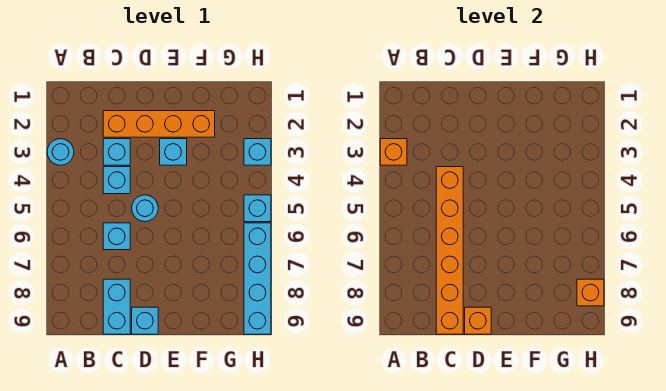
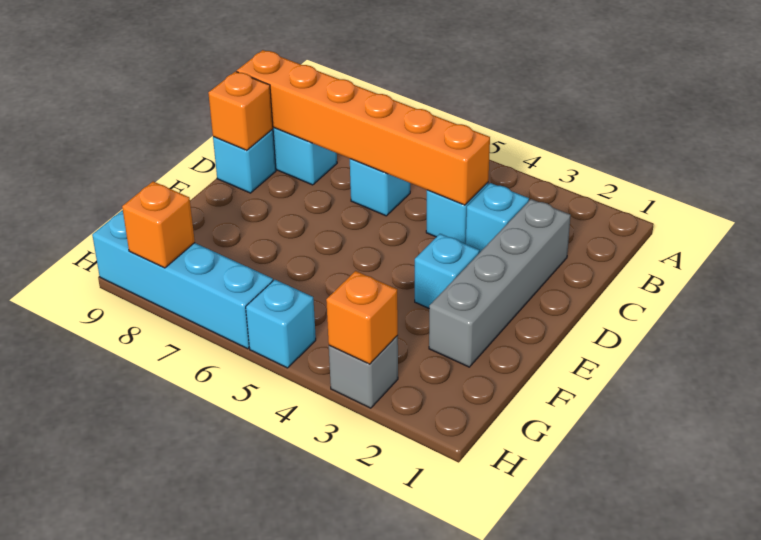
cyan round brick A3 level 1 -> none
orange brick A3 level 2 -> orange brick H3 level 2
orange brick C2:F2 level 1 -> grey brick C2:F2 level 1
cyan round brick D5 level 1 -> none
cyan brick H3 level 1 -> grey brick H3 level 1

